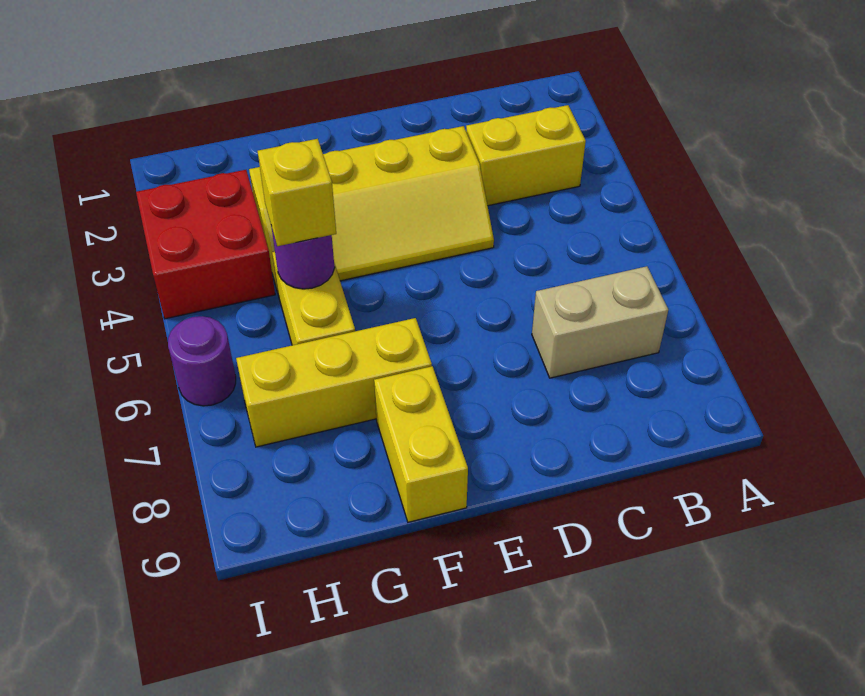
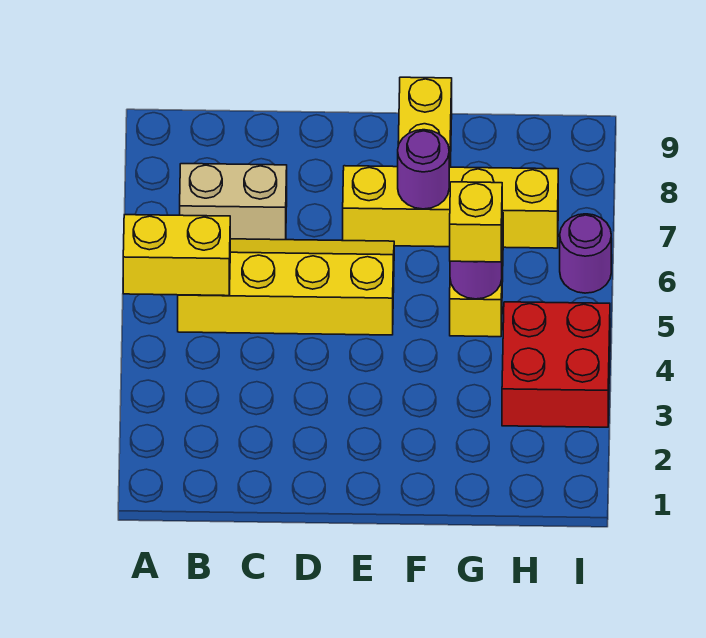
yellow brick B3:C3 level 1 -> yellow brick A5:B5 level 2
yellow slope D3:G4 level 1 top 3 -> yellow slope B5:E6 level 1 top 5
yellow brick F7:H7 level 1 -> yellow brick E7:H7 level 1
none -> purple round brick F7 level 2

